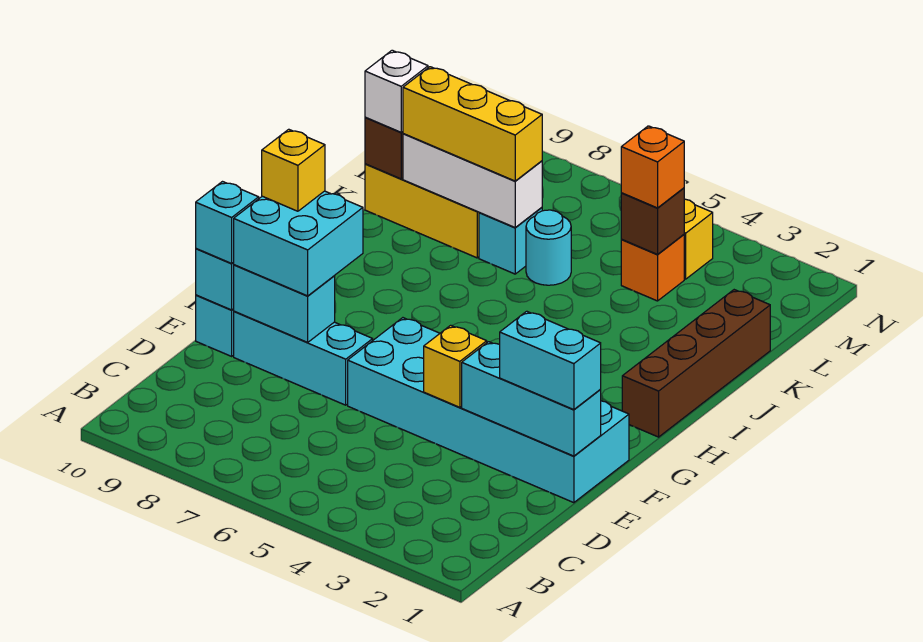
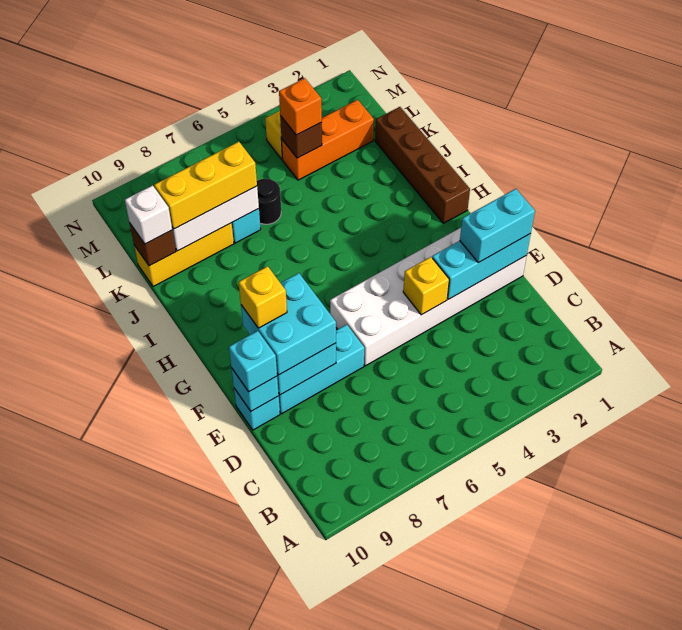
cyan brick E1:F6 level 1 -> white brick E1:F6 level 1
cyan round brick K6 level 1 -> black round brick K6 level 1
orange brick L4 level 1 -> orange brick L2:L4 level 1

